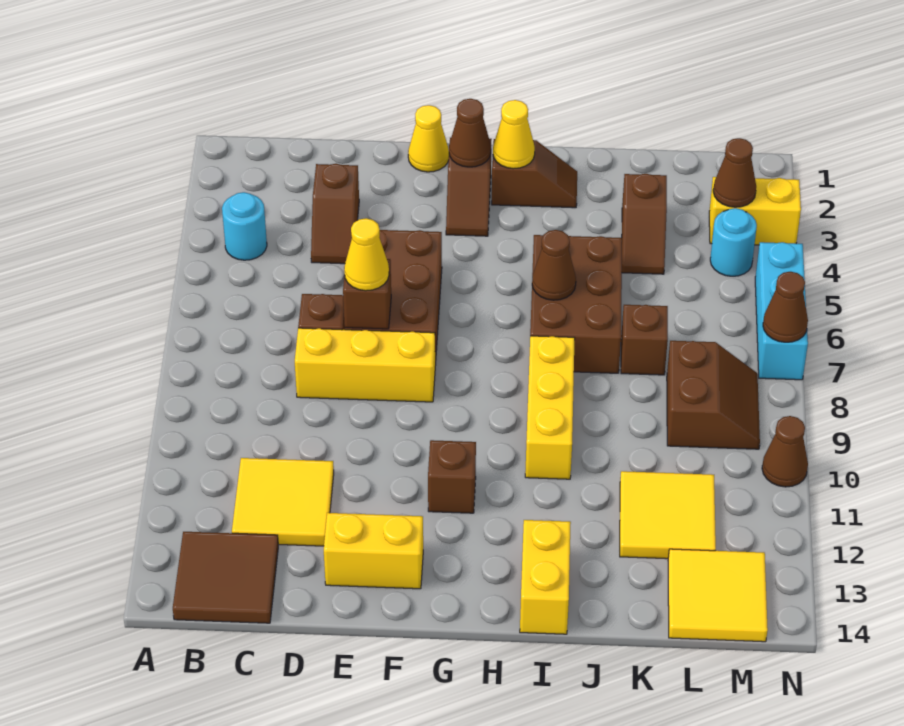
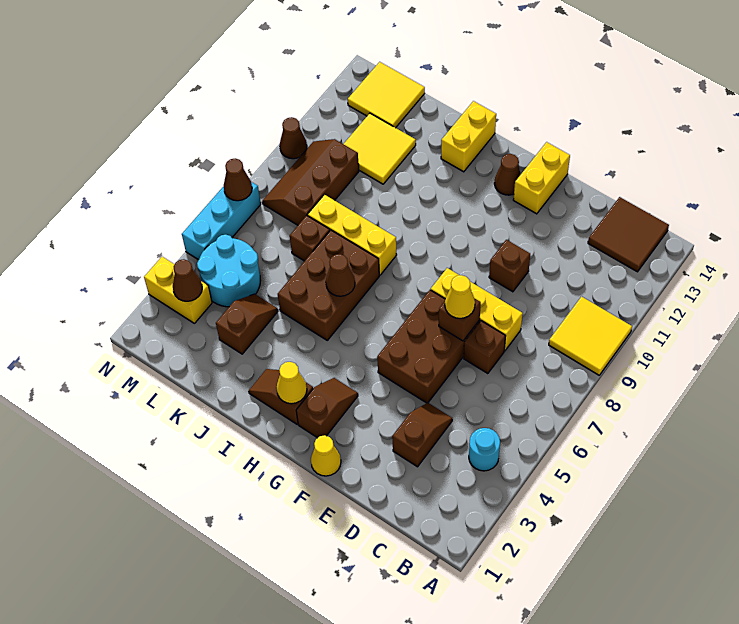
yellow tile C11:D12 level 1 -> yellow tile A9:B10 level 1
yellow brick E13:F13 level 1 -> yellow brick F13:F14 level 1
brown cone G2 level 2 -> brown cone G13 level 1
brown brick G11 level 1 -> brown brick E10 level 1
yellow brick I8:I10 level 1 -> yellow brick I8:K8 level 1
brown slope L8:M9 level 1 top L -> brown slope L8:M10 level 1 top L
cyan round brick M4 level 1 -> cyan round brick L4:M5 level 1

